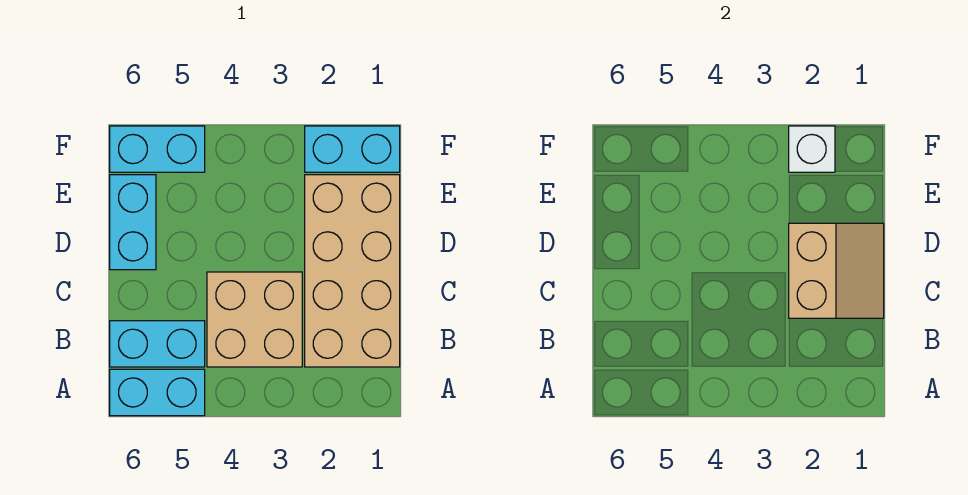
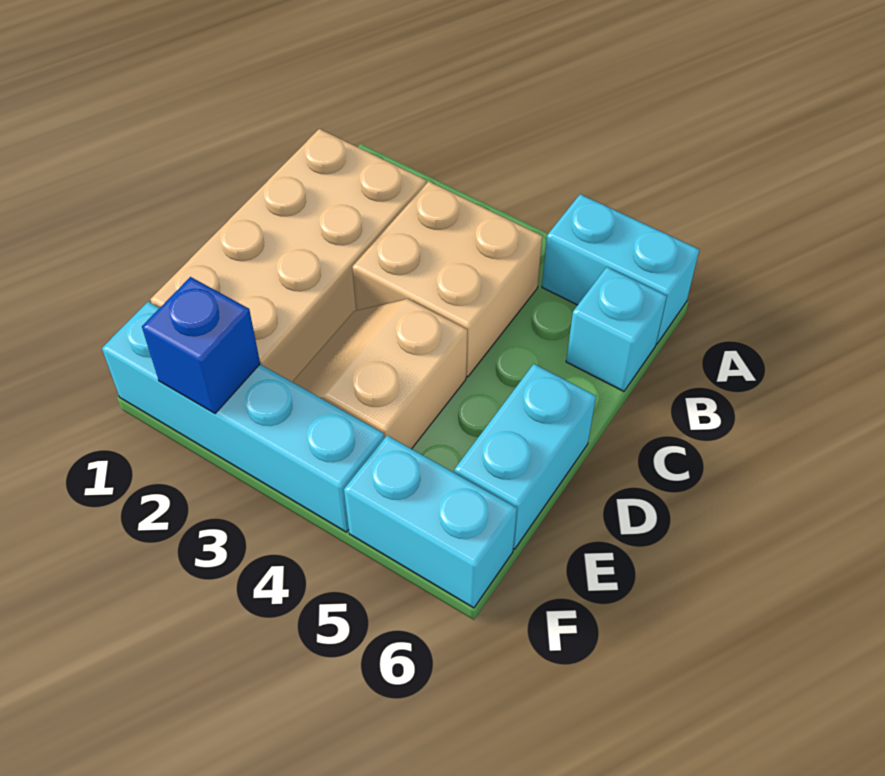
cyan brick B5:B6 level 1 -> cyan brick B6 level 1
tan slope C1:D2 level 2 top 2 -> tan slope D3:E4 level 1 top 4
cyan brick F1:F2 level 1 -> cyan brick F1:F4 level 1
white brick F2 level 2 -> blue brick F2 level 2

